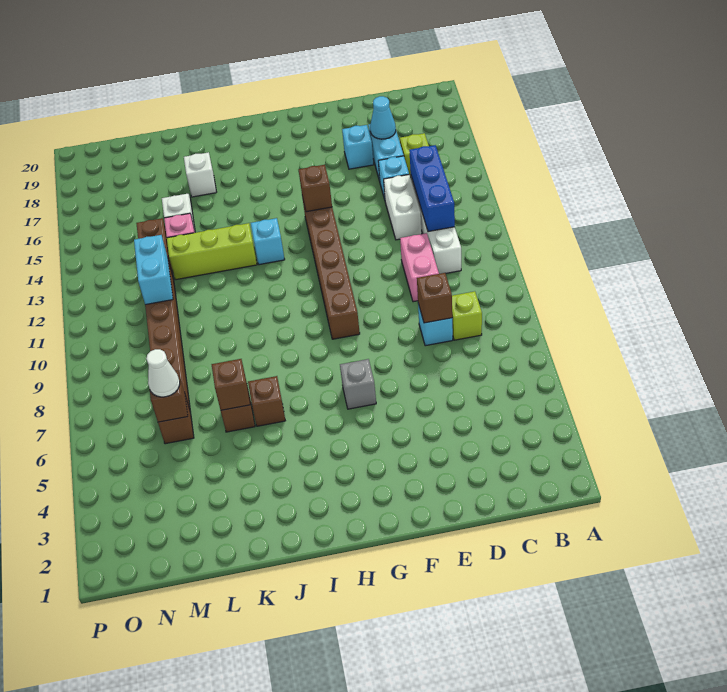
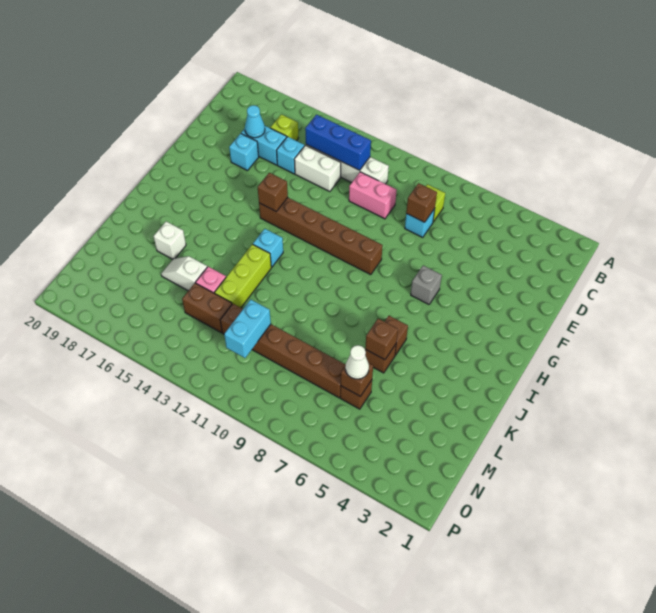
cyan brick M11:M12 level 2 -> cyan brick M11:N11 level 2

